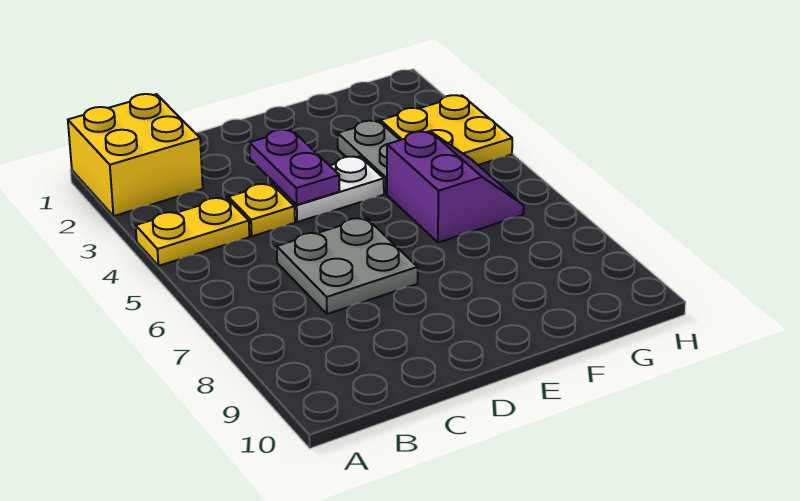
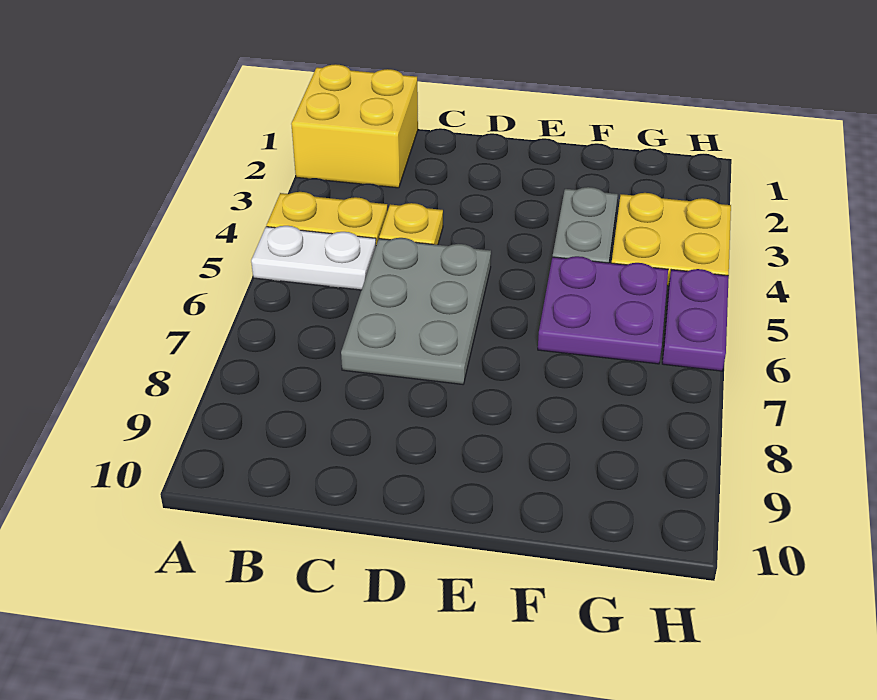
grey plate C6:D7 level 1 -> grey plate C5:D7 level 1
purple plate D3:D4 level 2 -> purple plate H5:H6 level 1
white plate D4:E4 level 1 -> white plate A5:B5 level 1
purple slope F5:G6 level 1 top F -> purple plate F5:G6 level 1

